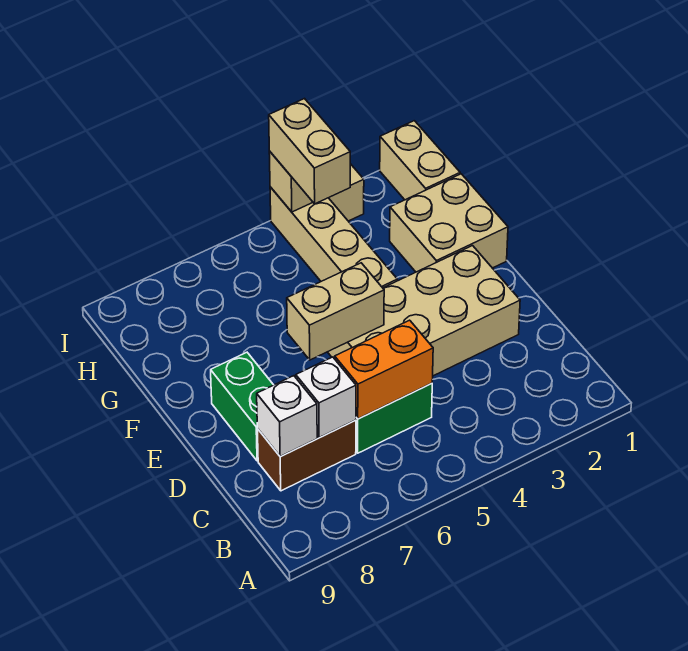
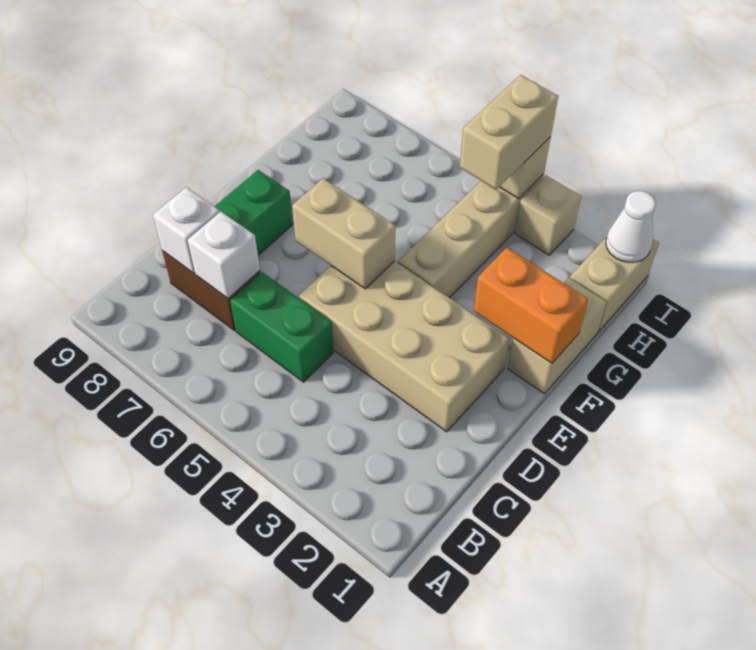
orange brick C5:C6 level 2 -> orange brick F1:F2 level 2
tan brick F1:G2 level 1 -> tan brick F1:G1 level 1
none -> white cone I1 level 2

